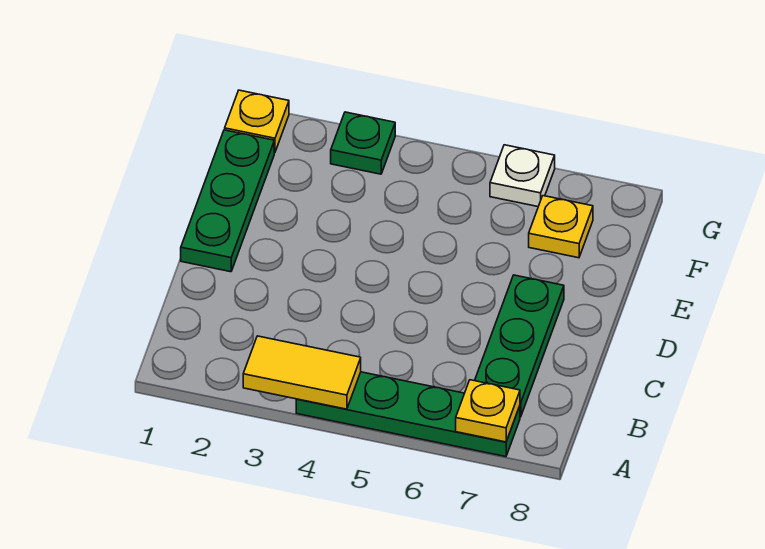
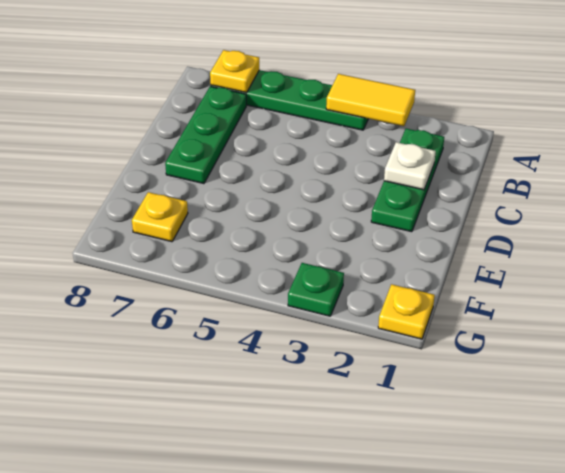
green plate D1:F1 level 1 -> green plate B2:D2 level 1
white plate G6 level 1 -> white plate C2 level 2

